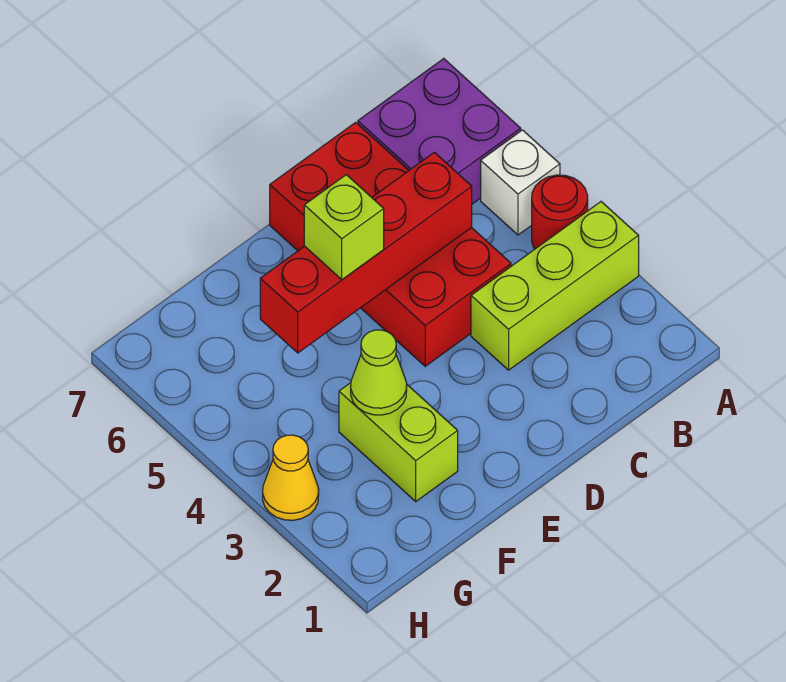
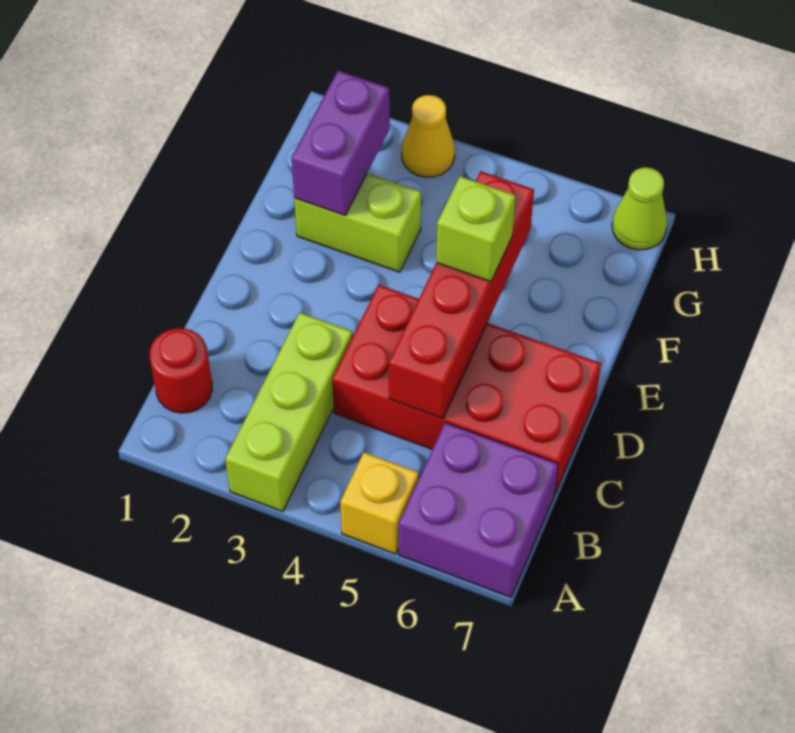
red round brick A4 level 1 -> red round brick B1 level 1
white brick A5 level 1 -> yellow brick A5 level 1
none -> purple brick F2:G2 level 2
lime cone F3 level 2 -> lime cone H7 level 1

